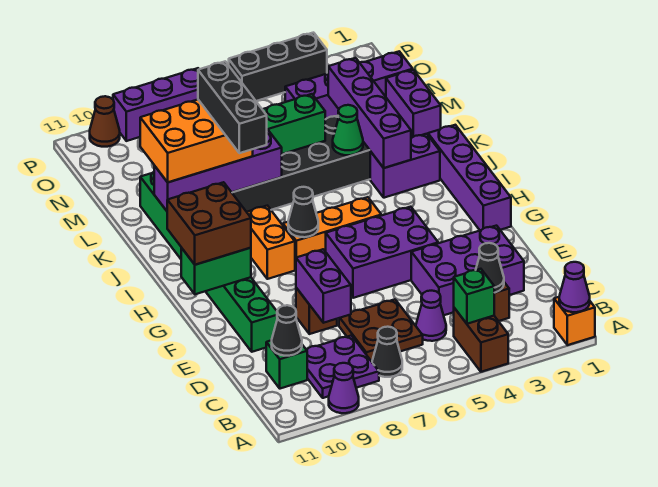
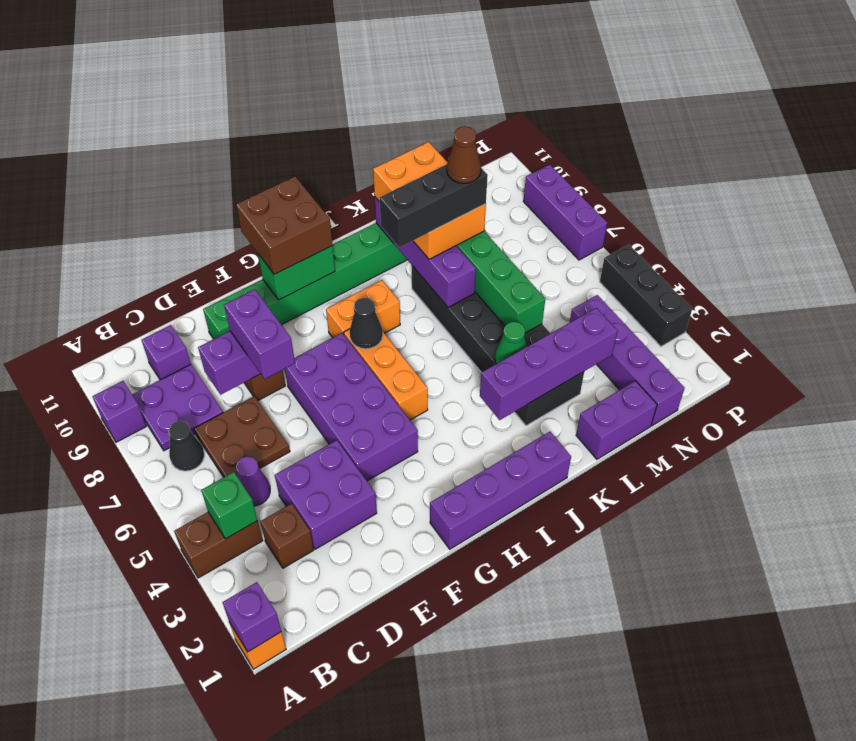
purple cone A1 level 2 -> purple brick A1 level 2
purple cone A9 level 1 -> purple brick A9 level 1
black cone C3 level 2 -> none
green brick C10 level 1 -> purple brick C10 level 1
black cone C10 level 2 -> none
purple brick D2:E4 level 1 -> purple brick D3:E4 level 1
purple brick F4:G6 level 1 -> purple brick F4:G7 level 1
green brick G10:G11 level 2 -> green brick G10:H10 level 2
purple brick J2:J3 level 1 -> purple brick E7:E8 level 3
brown cone P10 level 1 -> brown cone L8 level 5

